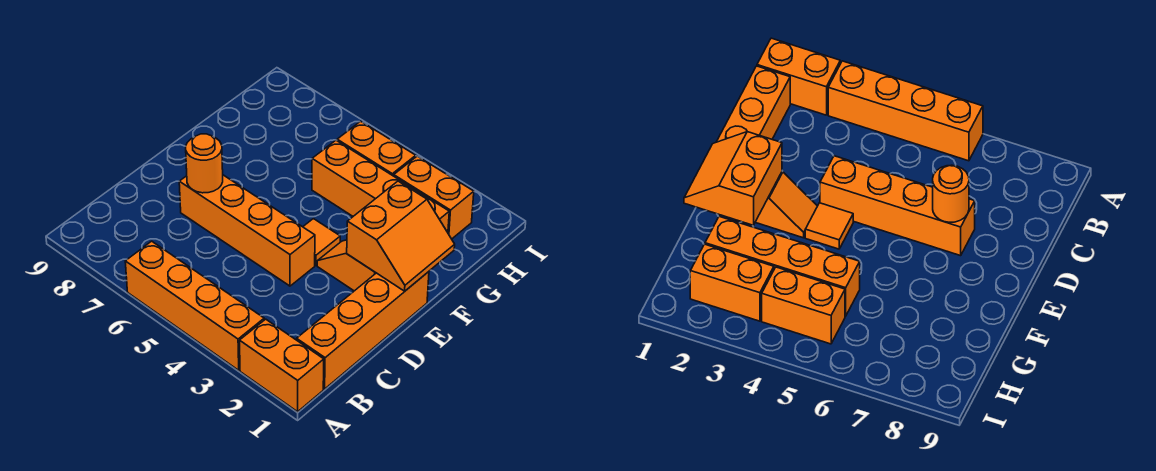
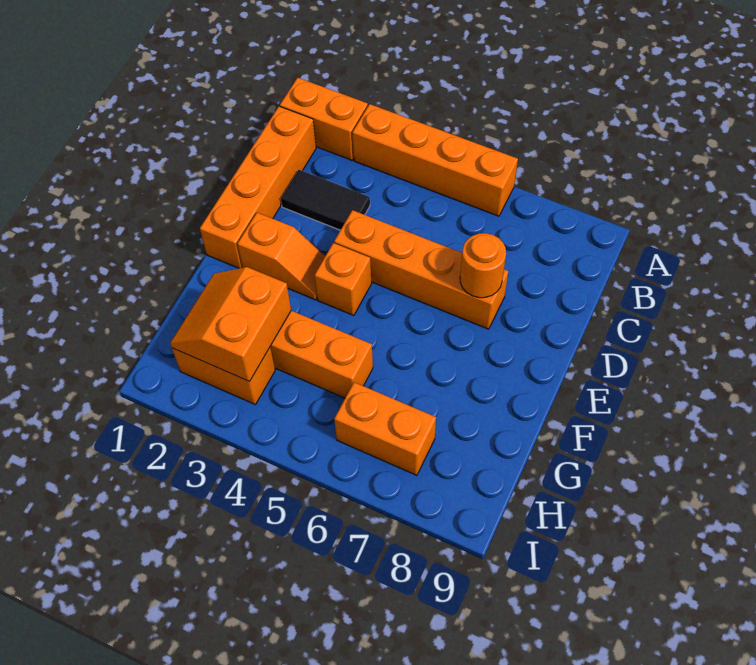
none -> black tile C2:C3 level 1
orange slope E1:F2 level 2 top 2 -> orange slope G2:H3 level 2 top 3
orange tile E4 level 1 -> orange brick E4 level 1
orange brick H4:H5 level 1 -> orange brick H6:H7 level 1

